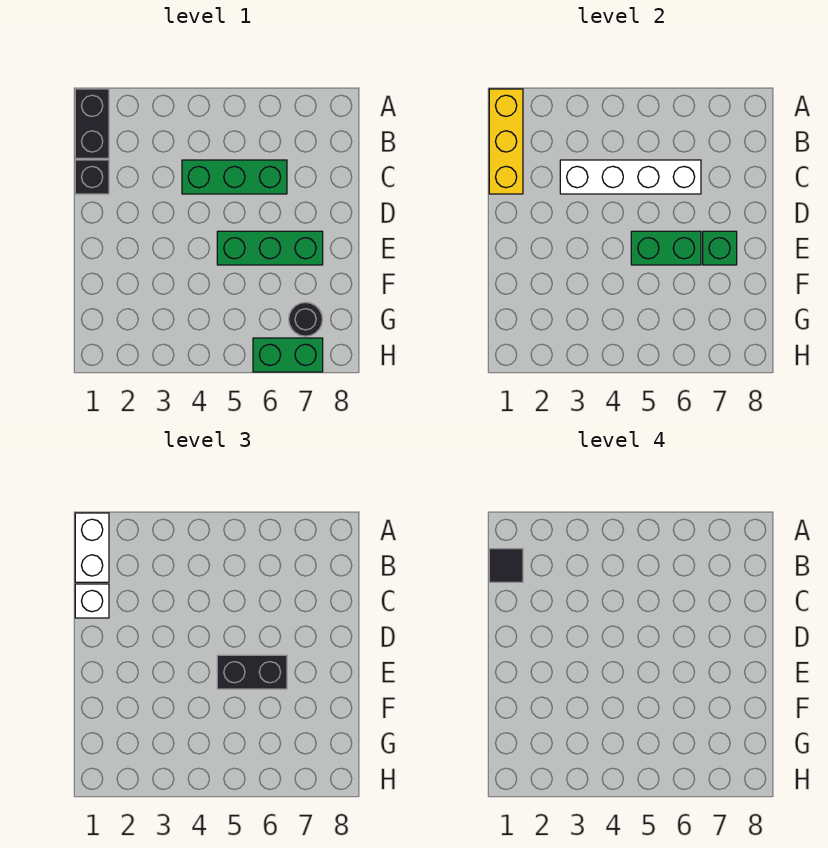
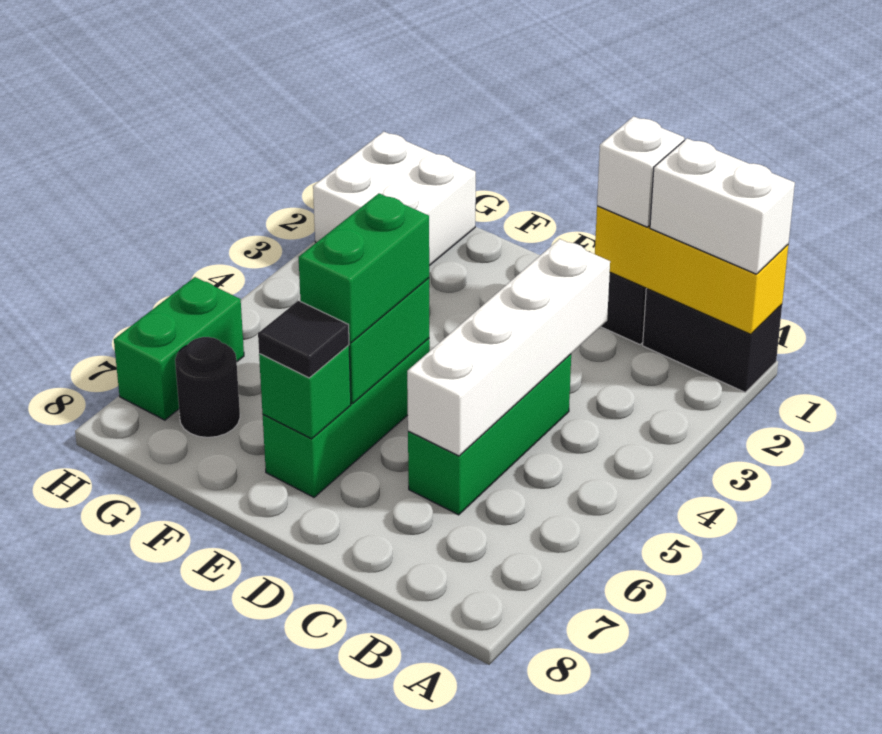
black tile B1 level 4 -> black tile E7 level 3
black brick E5:E6 level 3 -> green brick E5:E6 level 3
none -> white brick G1:H2 level 1

